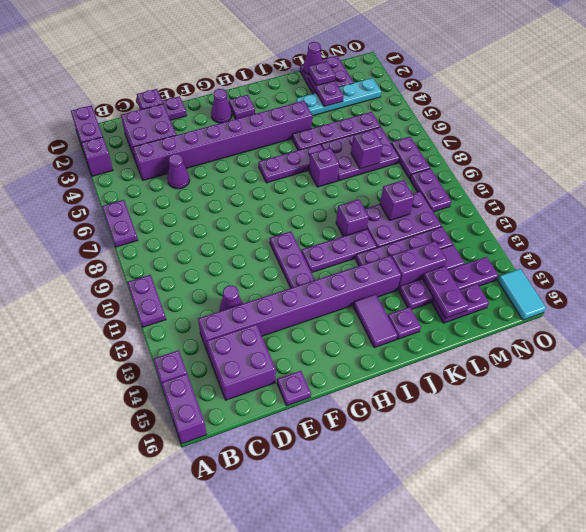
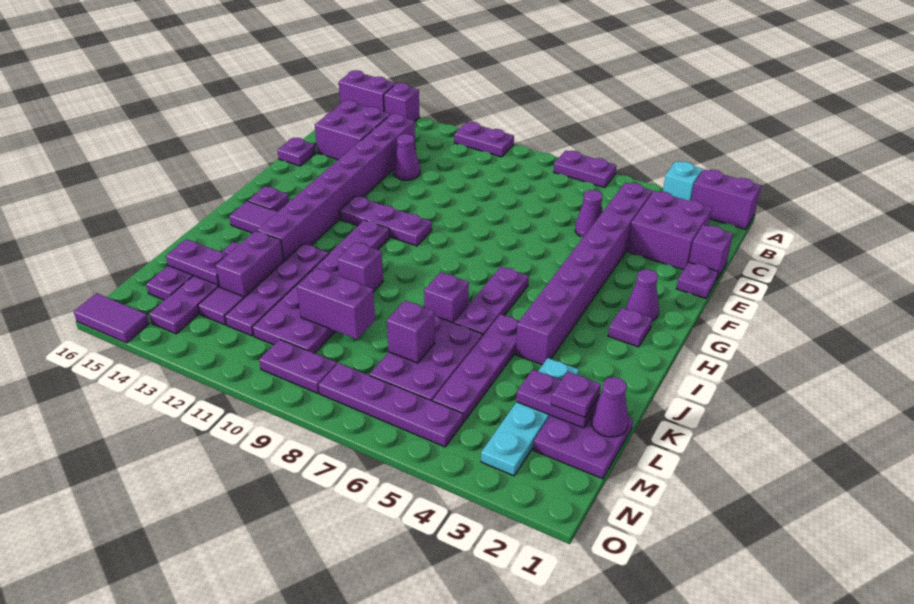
purple brick A3 level 1 -> cyan brick A3 level 1
purple plate J15 level 1 -> purple plate H15 level 1
purple brick L10 level 2 -> purple brick L9:L10 level 2
purple plate N7:N8 level 1 -> purple plate N5:N8 level 1
cyan tile O15:O16 level 1 -> purple tile O15:O16 level 1

